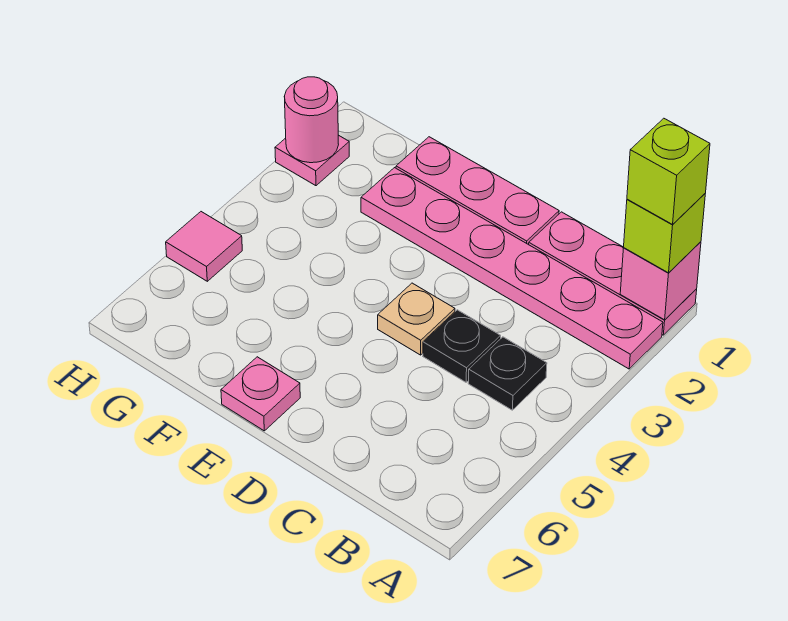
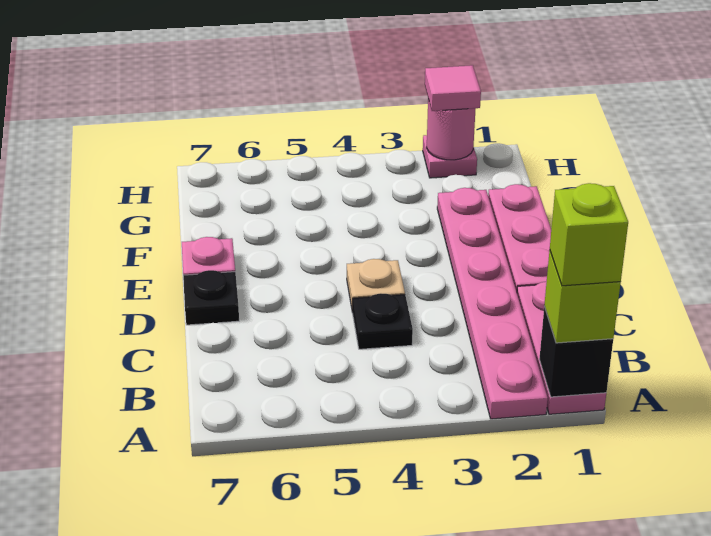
pink brick A1 level 2 -> black brick A1 level 2
black plate B4 level 1 -> black plate D7 level 1
pink tile H5 level 1 -> pink tile H2 level 3

